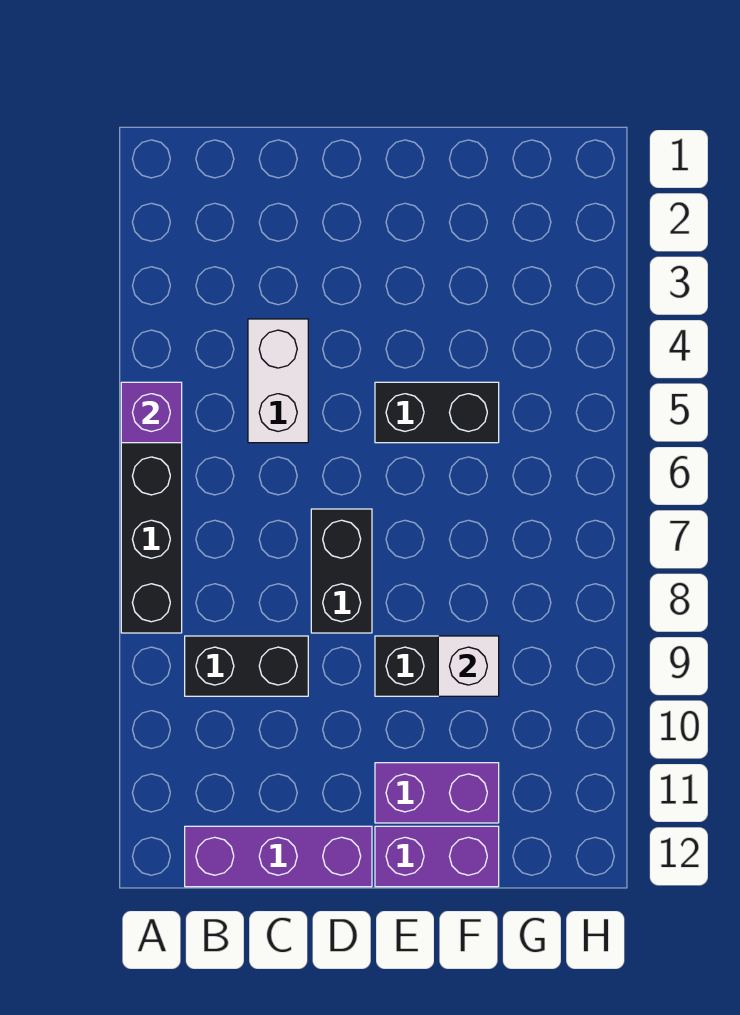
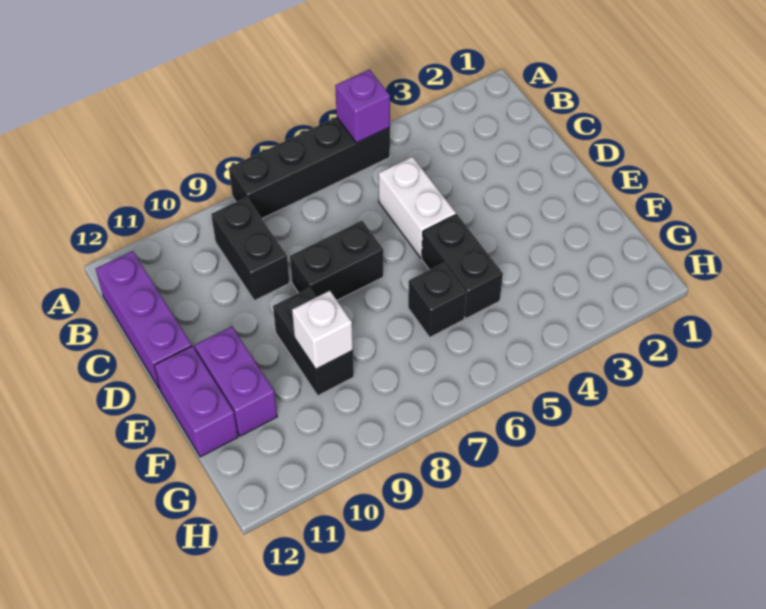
white brick C4:C5 level 1 -> white brick C5:D5 level 1
none -> black brick F6 level 1

